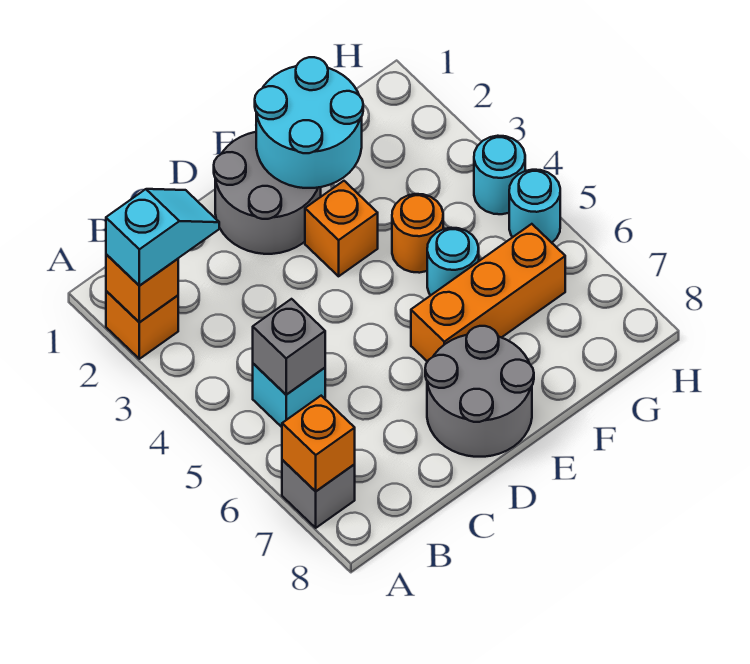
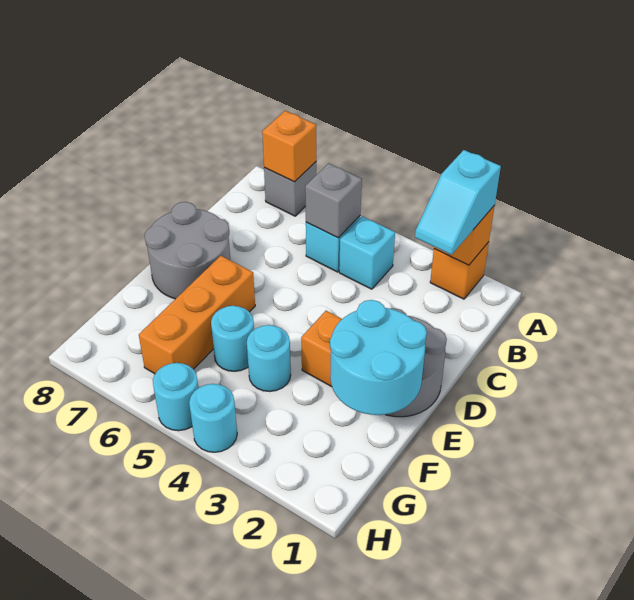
none -> cyan brick B4 level 1
orange round brick F4 level 1 -> cyan round brick F4 level 1

